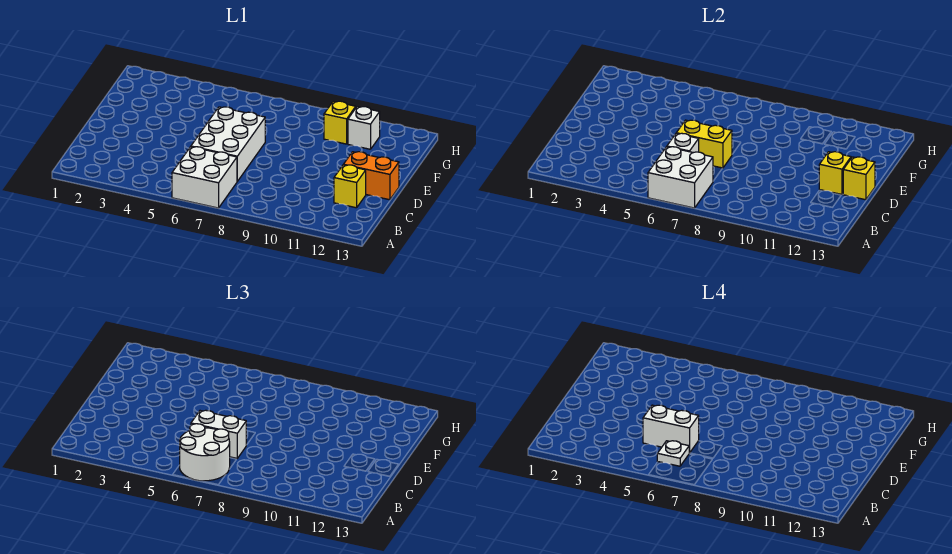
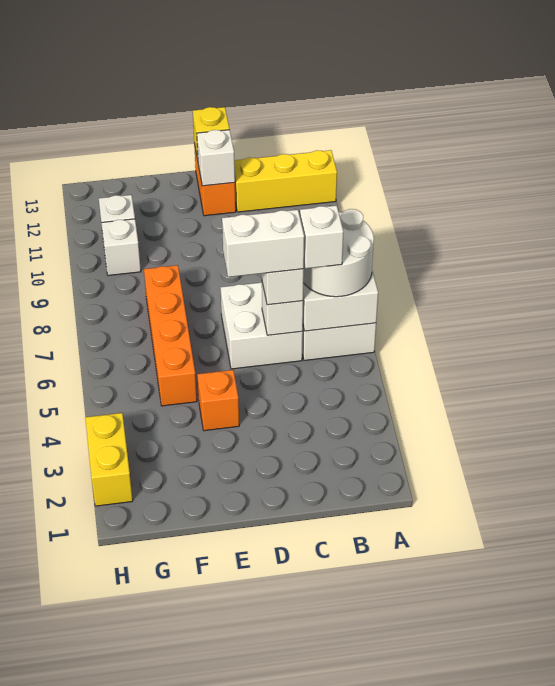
white plate B6 level 4 -> white brick B6 level 4
white brick C5:C6 level 4 -> white brick C6:D6 level 4
white brick C6:E7 level 1 -> white brick C6:D7 level 1
yellow brick C12 level 1 -> yellow brick A12:C12 level 1
yellow brick D6:D7 level 2 -> yellow brick H2:H3 level 1
yellow brick D12 level 2 -> white brick D12 level 2
none -> orange brick E4 level 1
none -> orange brick F5:F8 level 1
yellow brick G10 level 1 -> white brick G10 level 1

